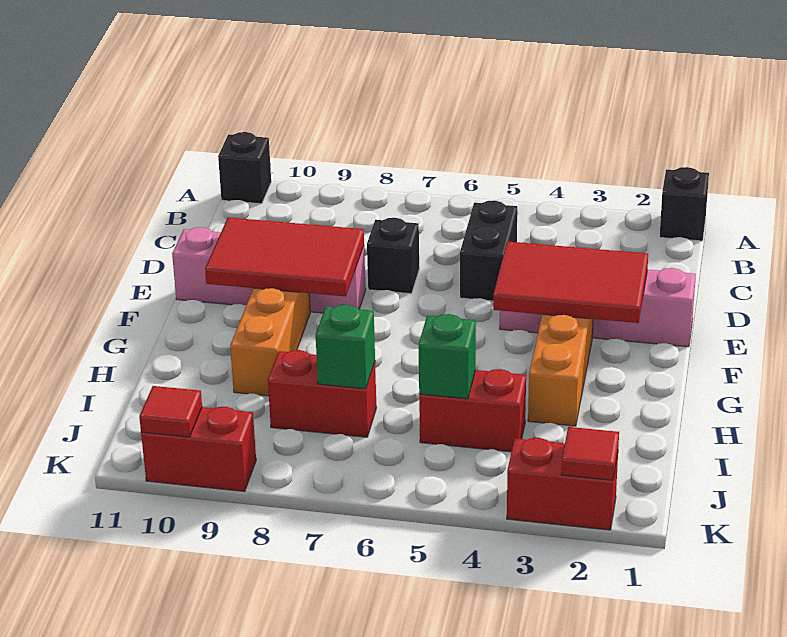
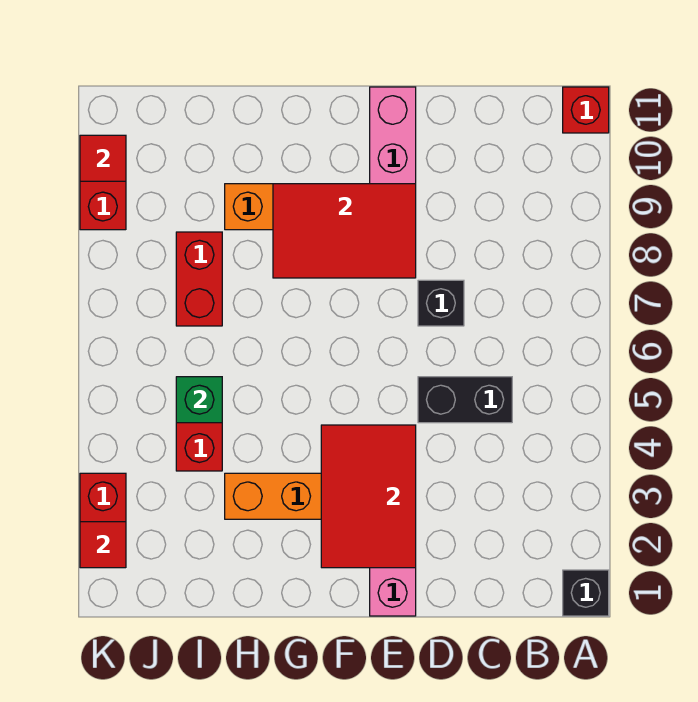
black brick A11 level 1 -> red brick A11 level 1
red tile E8:F10 level 2 -> red tile E8:G9 level 2
green brick I7 level 2 -> none

